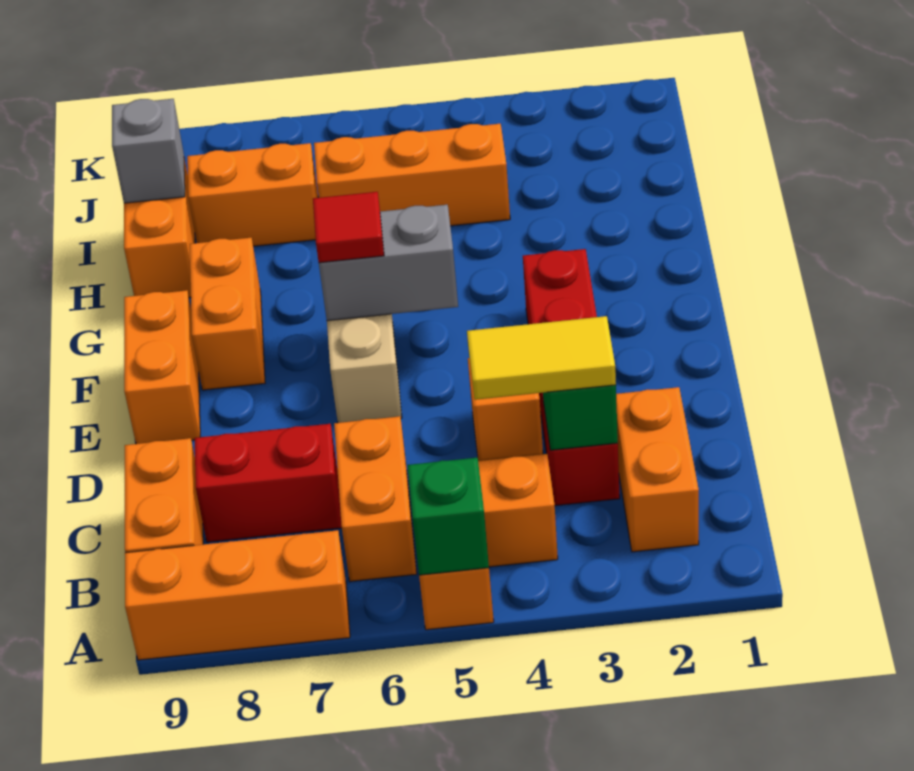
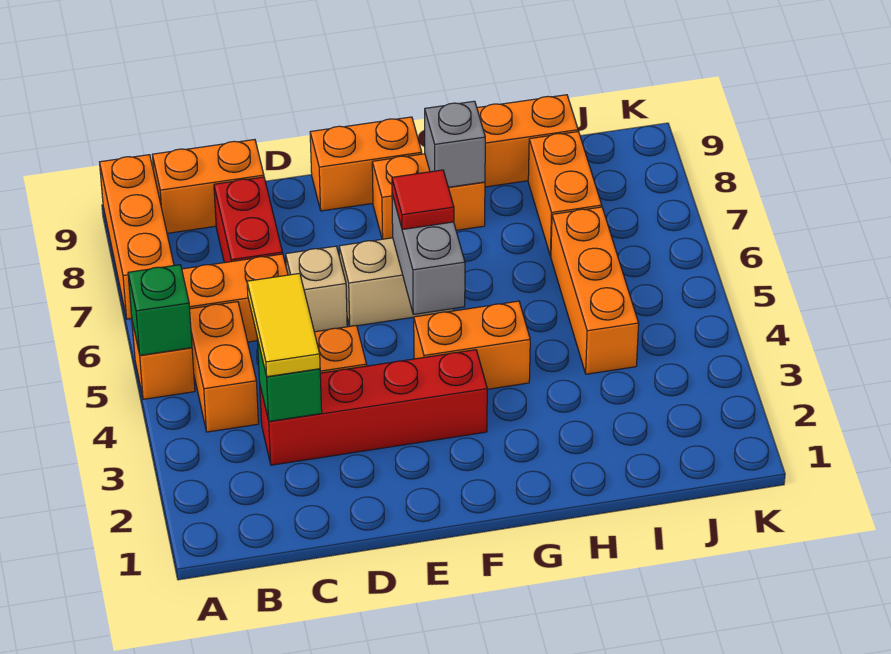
orange brick B2:C2 level 1 -> orange brick F4:G4 level 1
none -> tan brick D6 level 1
grey brick I9 level 2 -> grey brick G8 level 2

